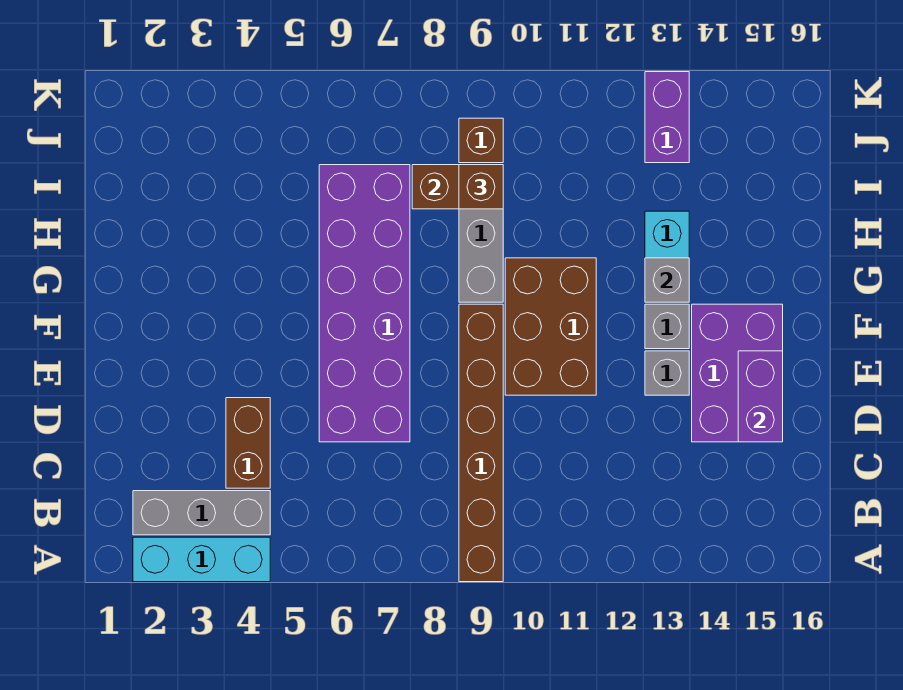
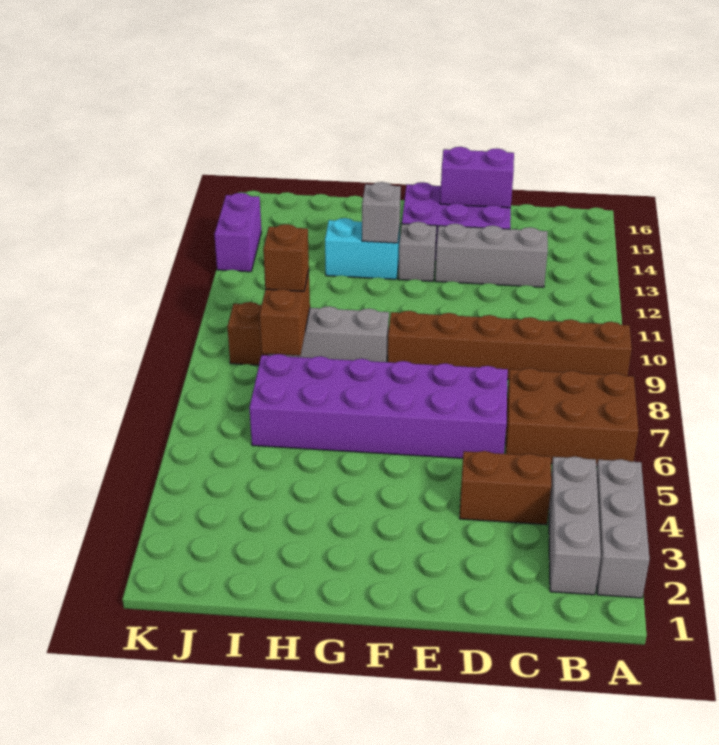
cyan brick A2:A4 level 1 -> grey brick A2:A4 level 1
brown brick E10:G11 level 1 -> brown brick A6:C7 level 1
grey brick E13 level 1 -> grey brick C13:E13 level 1
purple brick J13:K13 level 1 -> purple brick K13:K14 level 1

